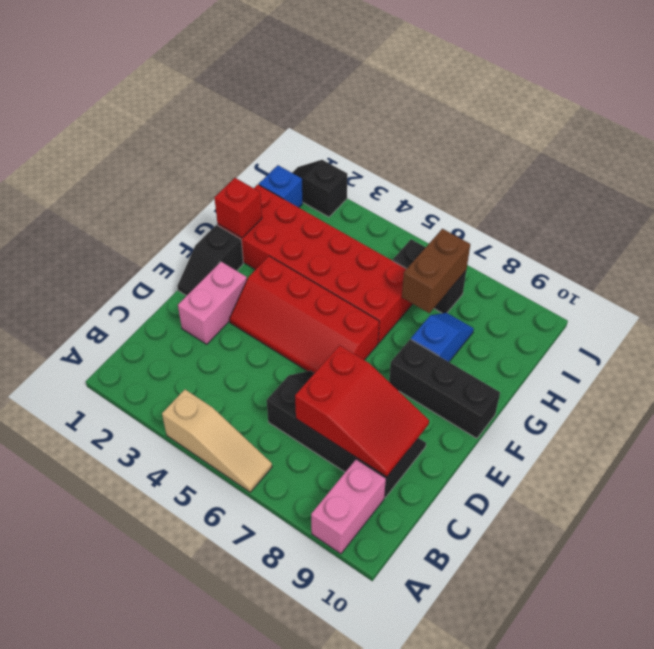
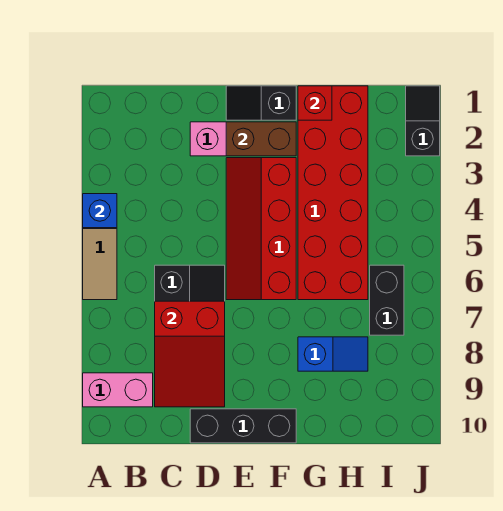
black brick F8:F10 level 1 -> black brick D10:F10 level 1
brown brick H7:I7 level 2 -> brown brick E2:F2 level 2
blue brick I1 level 1 -> blue brick A4 level 2

